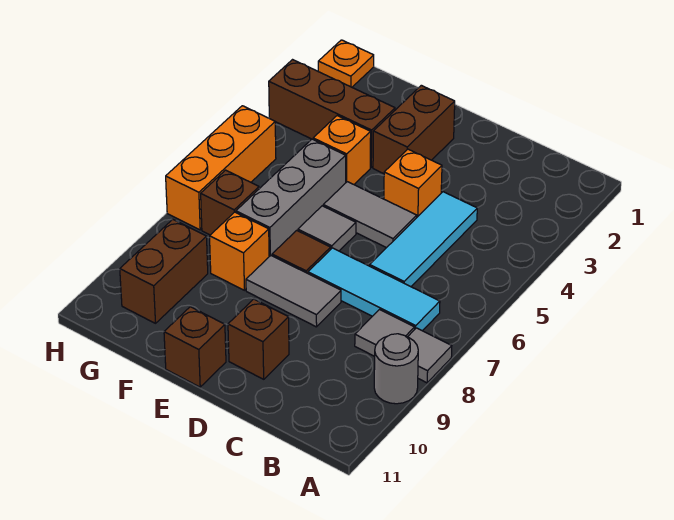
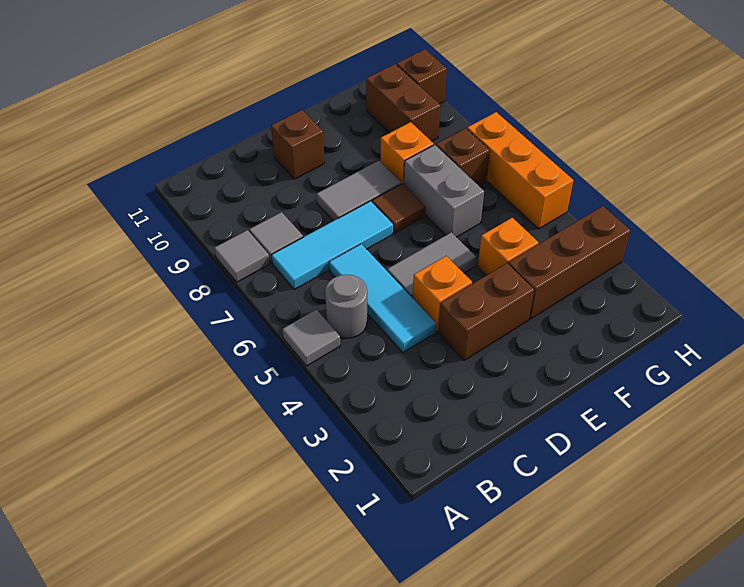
grey round brick A9 level 1 -> grey round brick B5 level 1
brown brick E2:E3 level 1 -> brown brick D3:E3 level 1
grey tile E6 level 1 -> grey tile A5 level 1
brown brick E11 level 1 -> brown brick H10 level 1
grey brick F5:F7 level 1 -> grey brick F6:F7 level 1
orange plate H1 level 1 -> none

